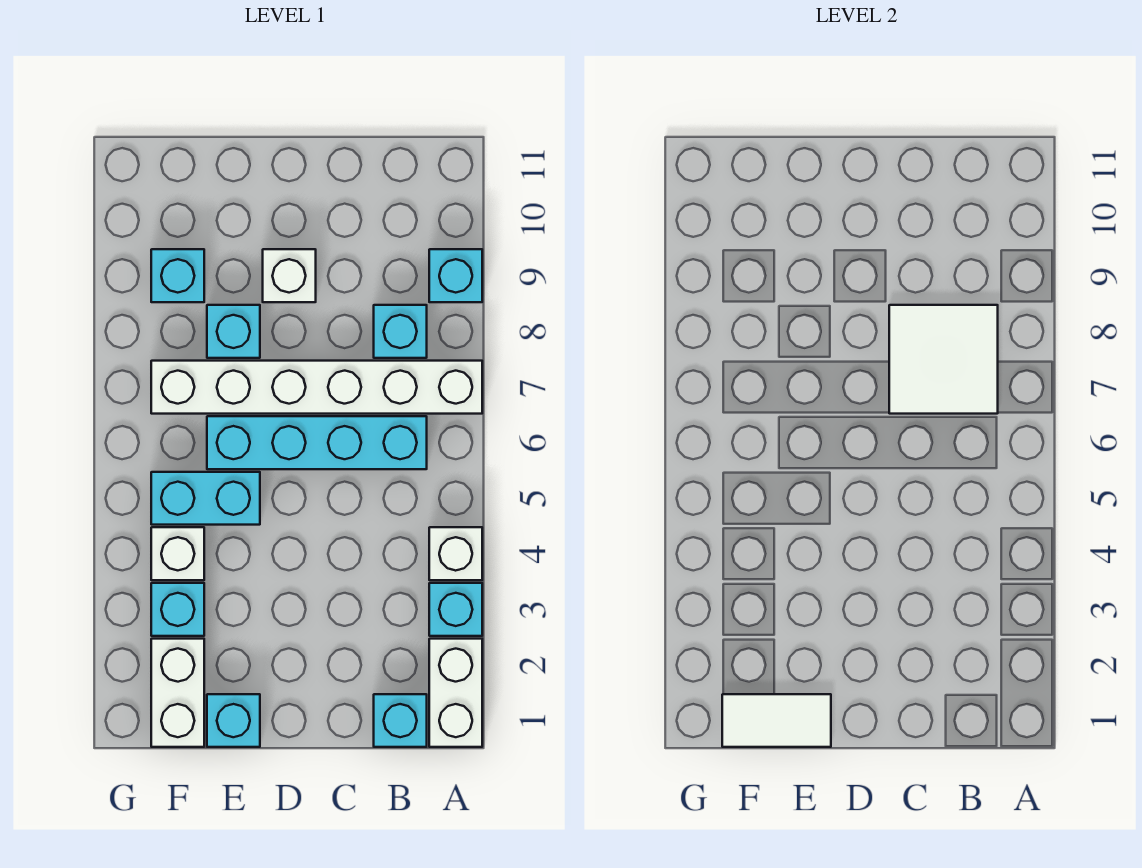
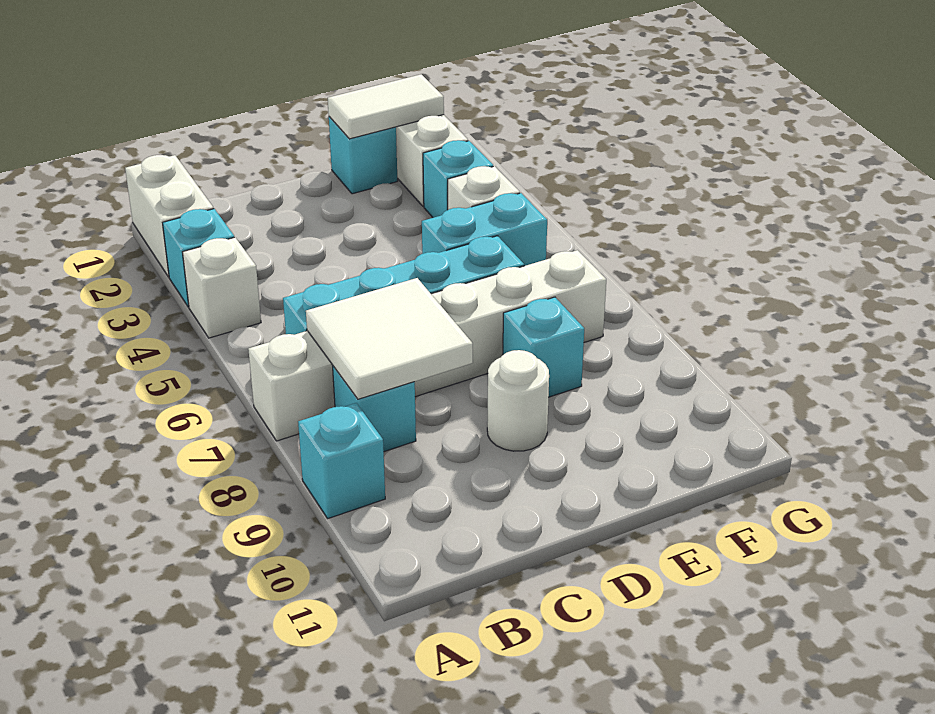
cyan brick B1 level 1 -> none
white brick D9 level 1 -> white round brick D9 level 1
cyan brick F9 level 1 -> none

